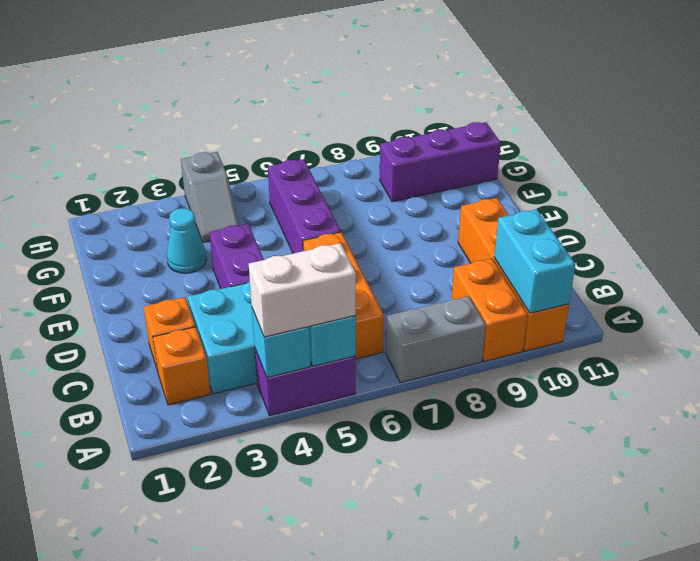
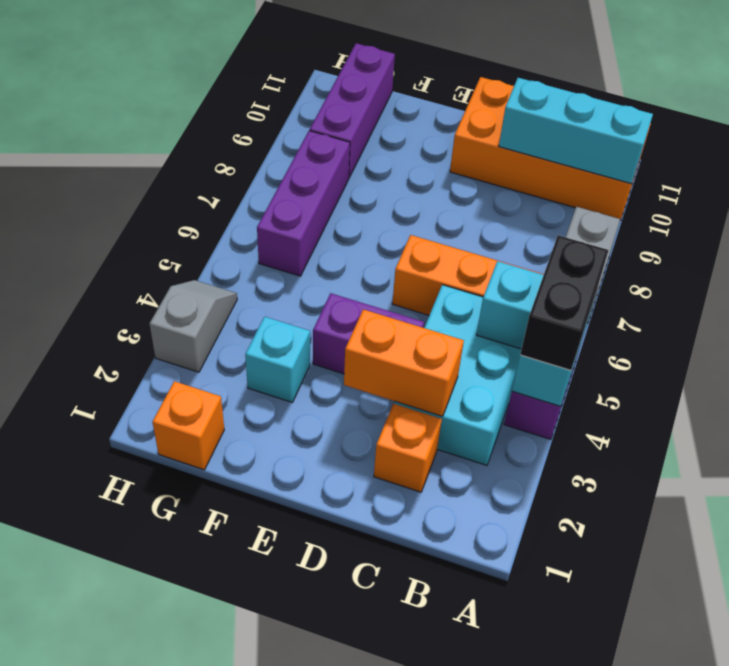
white brick A4:A5 level 3 -> black brick A4:A5 level 3
orange brick A9:B9 level 1 -> orange brick C3:D3 level 2
orange brick A10:D10 level 1 -> orange brick A10:D11 level 1
cyan brick A10:B10 level 2 -> cyan brick A10:C10 level 2
orange brick B2 level 1 -> orange brick G1 level 1
purple brick E6:G6 level 1 -> purple brick G6:G8 level 1
cyan cone F3 level 1 -> cyan brick F3 level 1
grey slope G4:H4 level 1 top H -> grey slope H3:H4 level 1 top 3

